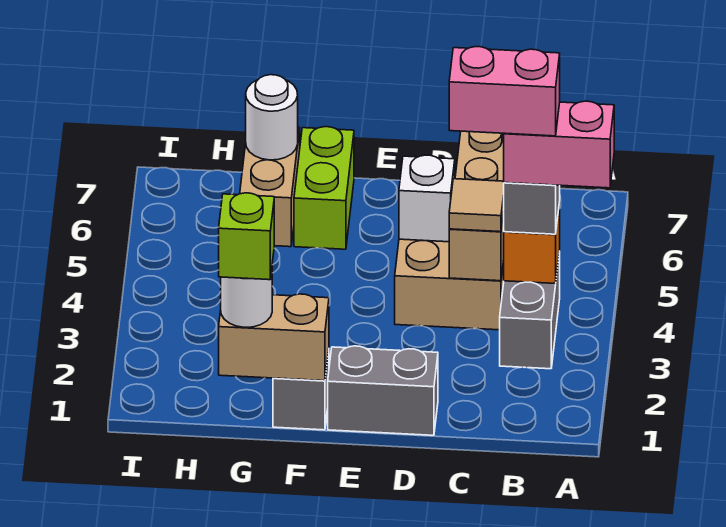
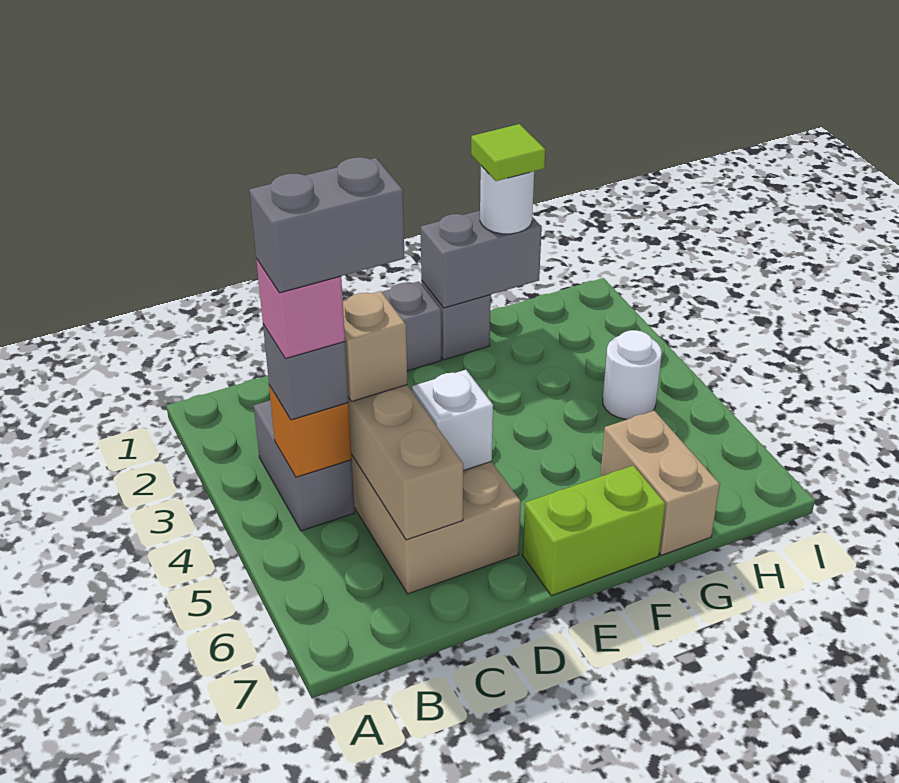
pink brick A4:B4 level 4 -> pink brick B4 level 4
pink brick B4:C4 level 5 -> grey brick B4:C4 level 5
tan tile C4 level 3 -> tan brick C4 level 3
tan brick F1:G1 level 2 -> grey brick F1:G1 level 2
lime brick F6:F7 level 1 -> lime brick E7:F7 level 1
lime brick G1 level 4 -> lime tile G1 level 4
white round brick G7 level 2 -> white round brick H4 level 1

